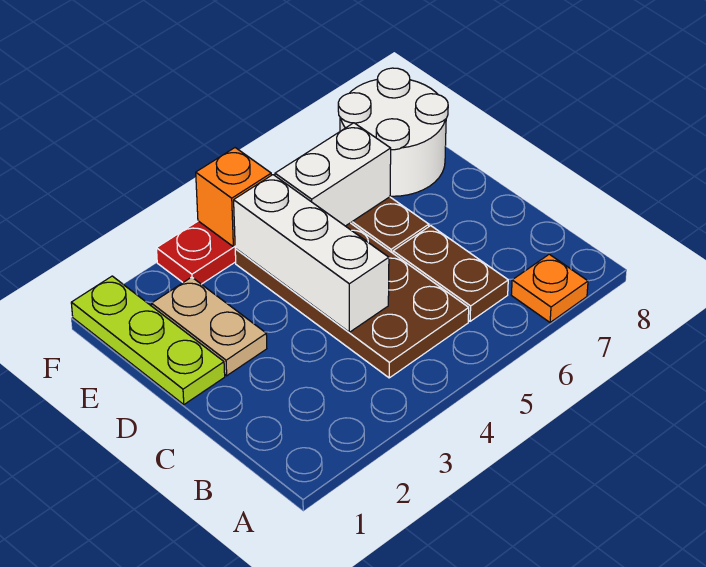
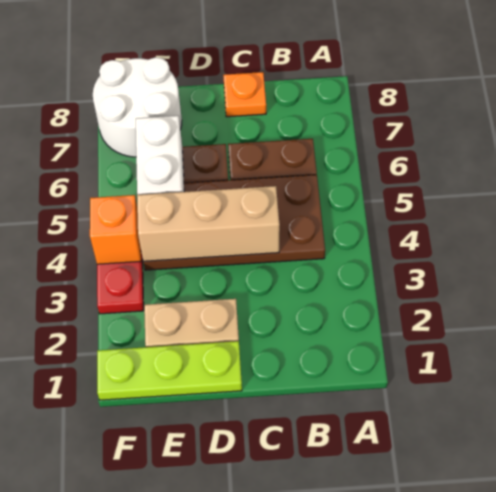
orange plate A7 level 1 -> orange plate C8 level 1
white brick C4:E4 level 2 -> tan brick C4:E4 level 2

